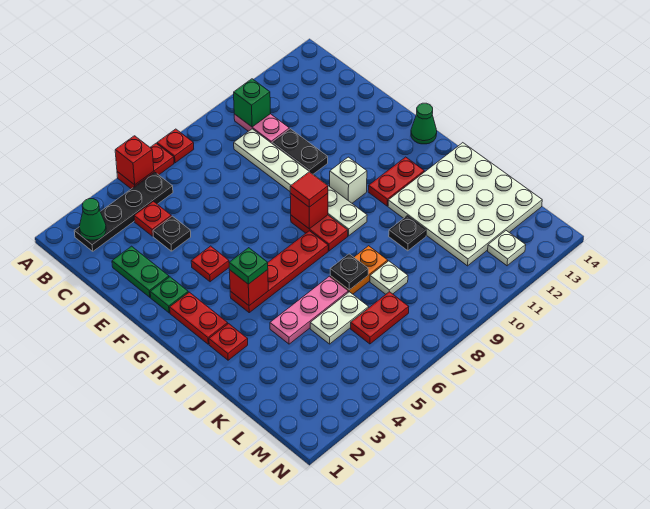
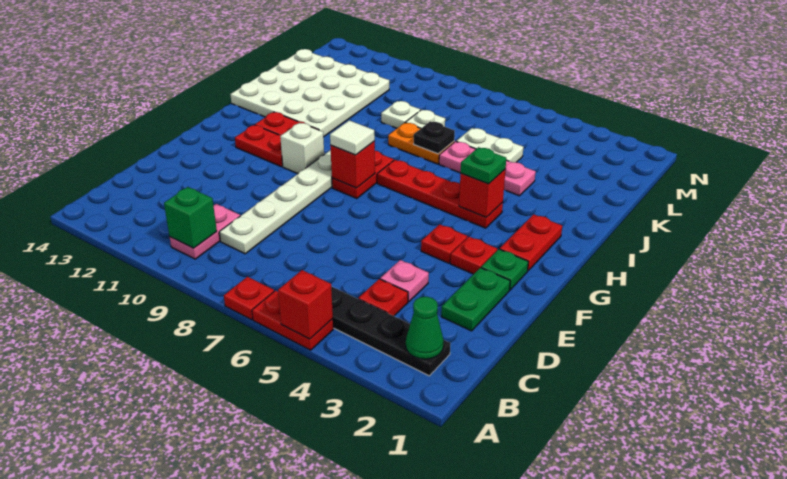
black plate D4 level 1 -> pink plate D4 level 1
black plate D10:E10 level 1 -> none
red tile G8 level 3 -> white tile G8 level 3
green cone G14 level 1 -> none
red plate I2 level 1 -> red plate F3 level 1
black plate J10 level 1 -> none
red plate L6:L7 level 1 -> red plate G11:G12 level 1
white plate M12 level 1 -> white plate K9 level 1

